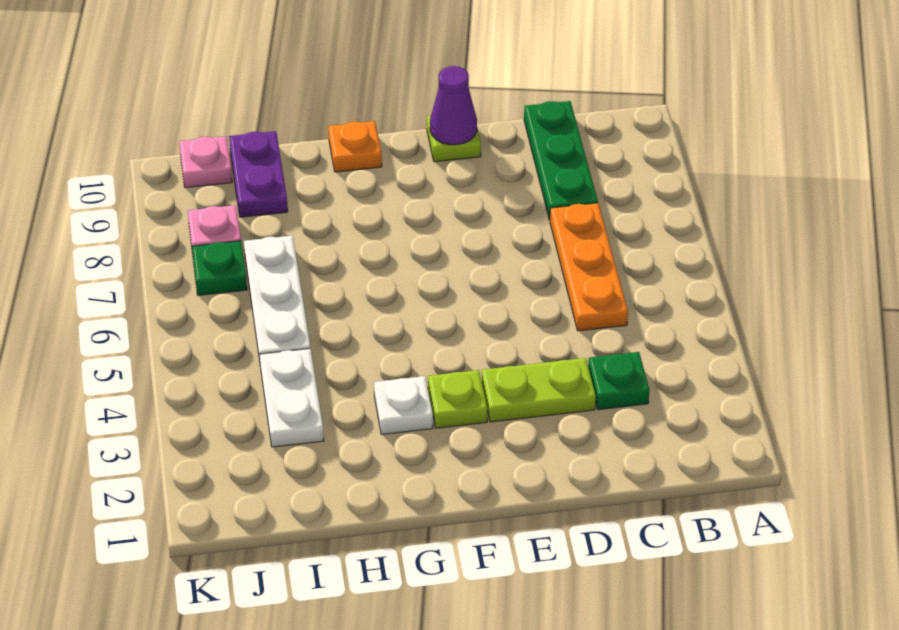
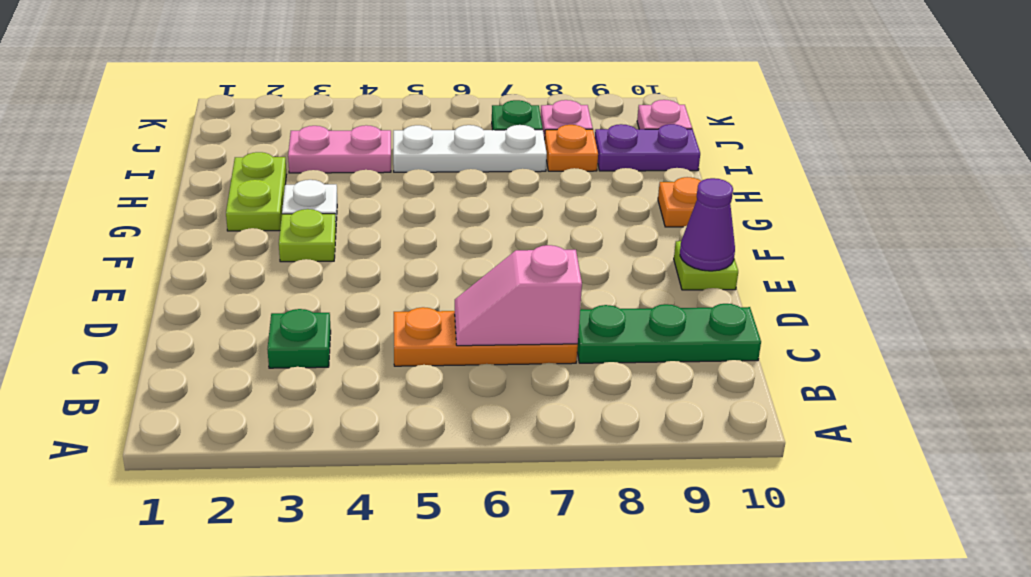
none -> pink slope C6:C7 level 2 top 7
lime plate D3:E3 level 1 -> lime plate G2:H2 level 1
white plate I3:I4 level 1 -> pink plate I3:I4 level 1
none -> orange plate I8 level 1

